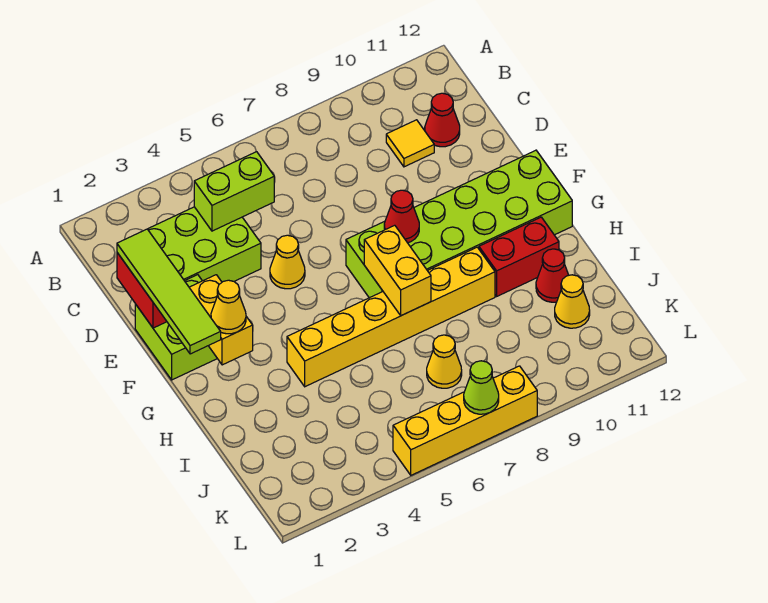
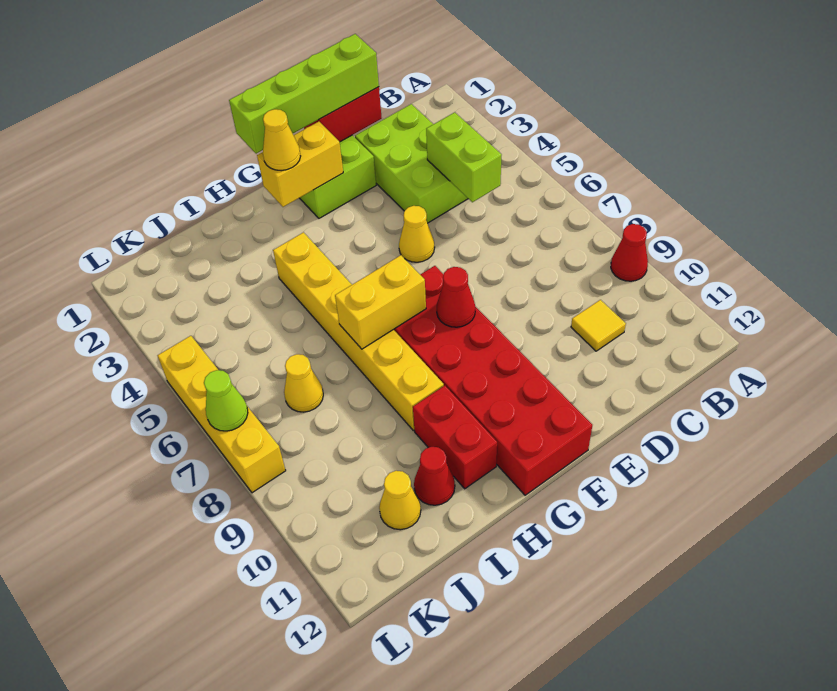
red cone C11 level 1 -> red cone A9 level 1
lime tile D1:G1 level 3 -> lime brick D1:G1 level 3
lime brick F7:G12 level 1 -> red brick F7:G12 level 1

